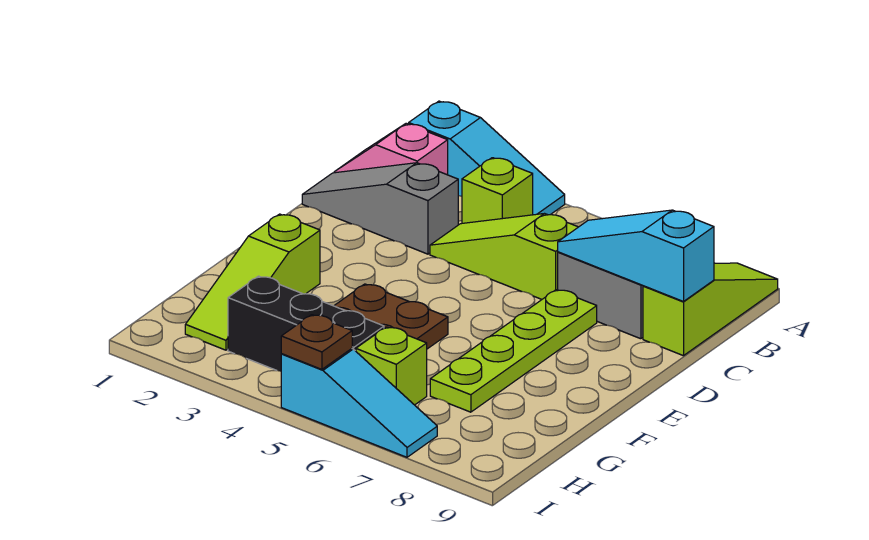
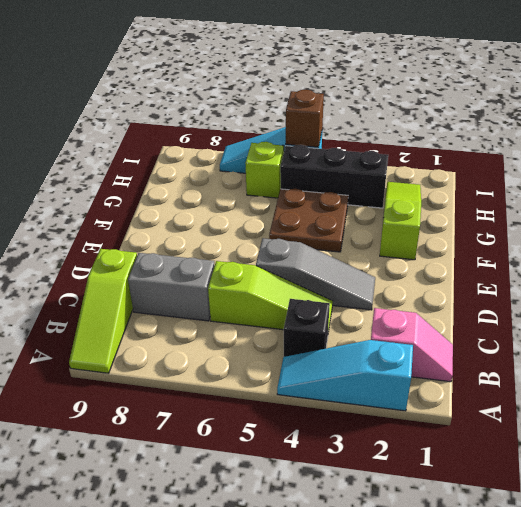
lime brick B4 level 1 -> black brick B4 level 1
grey slope C1:C3 level 1 top 3 -> grey slope D3:D5 level 1 top 5
cyan slope C7:C9 level 2 top 9 -> none
lime plate D7:G7 level 1 -> none
brown plate I5 level 2 -> brown brick I5 level 2

